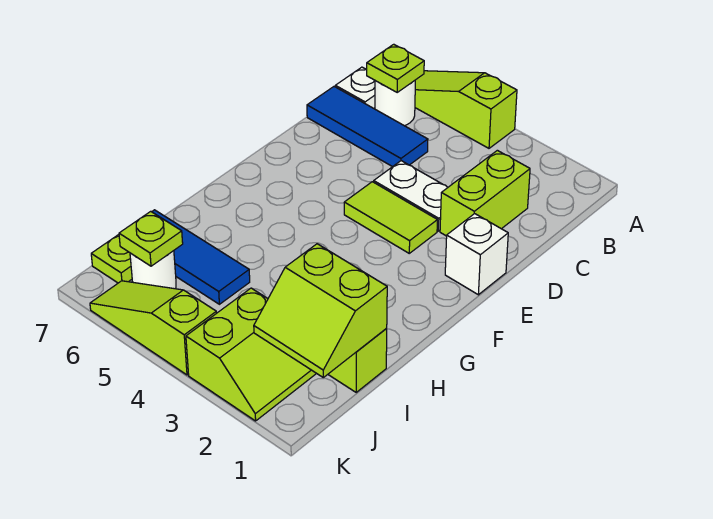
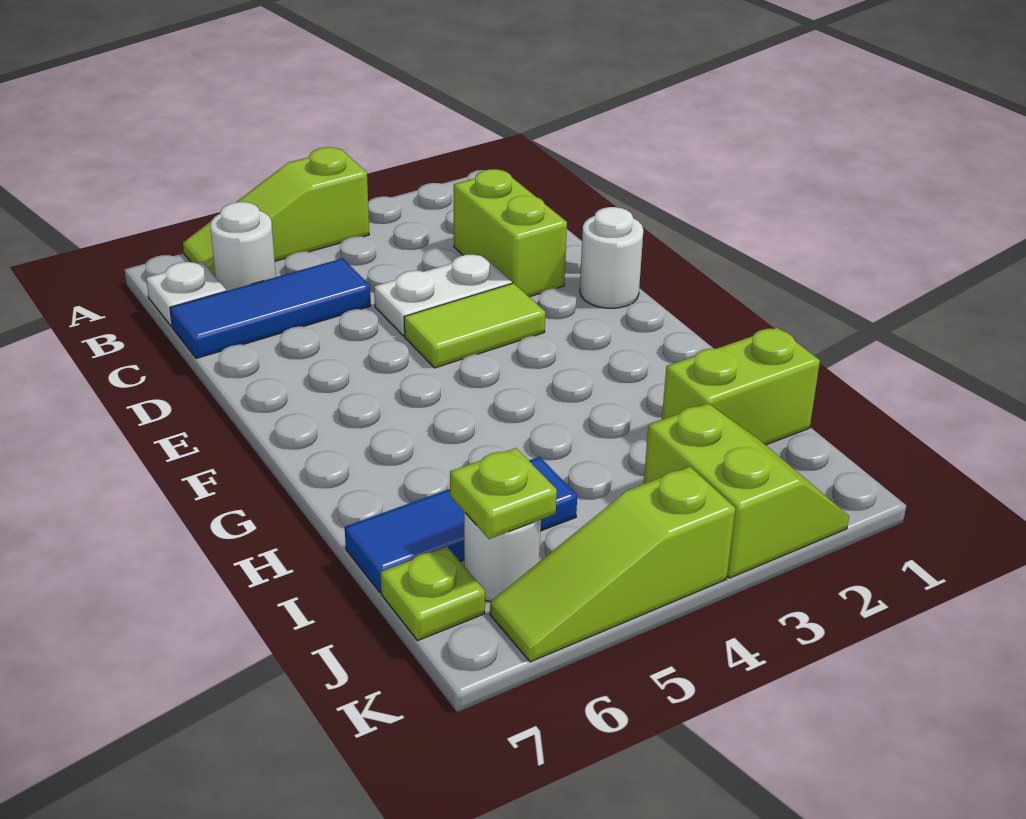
lime plate B6 level 2 -> none
white brick E1 level 1 -> white round brick E1 level 1
lime slope I1:J2 level 2 top I -> none

